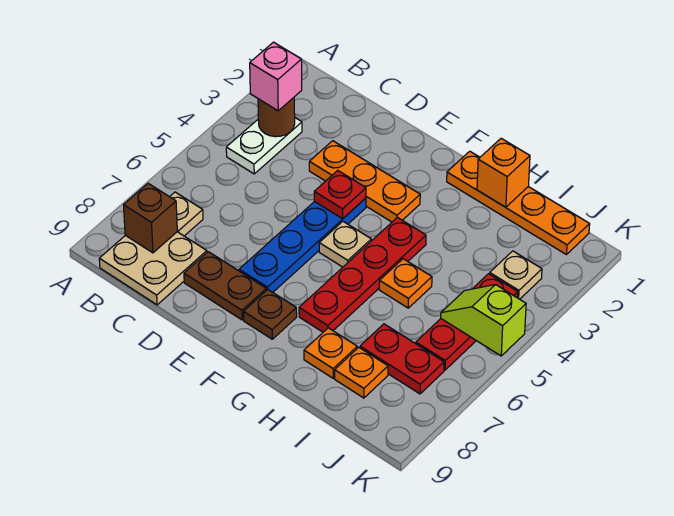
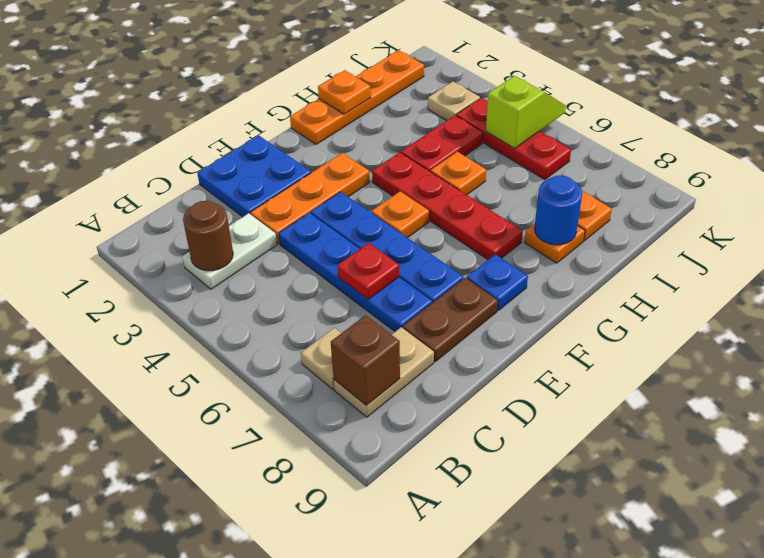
white plate B3:B4 level 1 -> white plate B3:C3 level 1
pink brick B3 level 3 -> none
tan plate B8:C9 level 1 -> tan plate B8:C8 level 1
none -> blue plate D1:E2 level 1
none -> blue plate D4:D7 level 1
red plate E4 level 2 -> red plate D6 level 2
tan plate F5 level 1 -> orange plate F5 level 1
brown plate F8 level 1 -> blue plate F8 level 1
orange brick H1 level 2 -> orange plate H1 level 2
none -> blue round brick H8 level 2
red plate I7:J7 level 1 -> red plate H4:I4 level 1
lime slope J5:K5 level 2 top K -> lime slope J5:K5 level 2 top J

